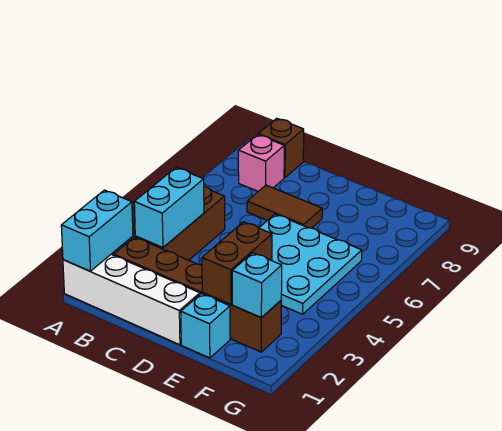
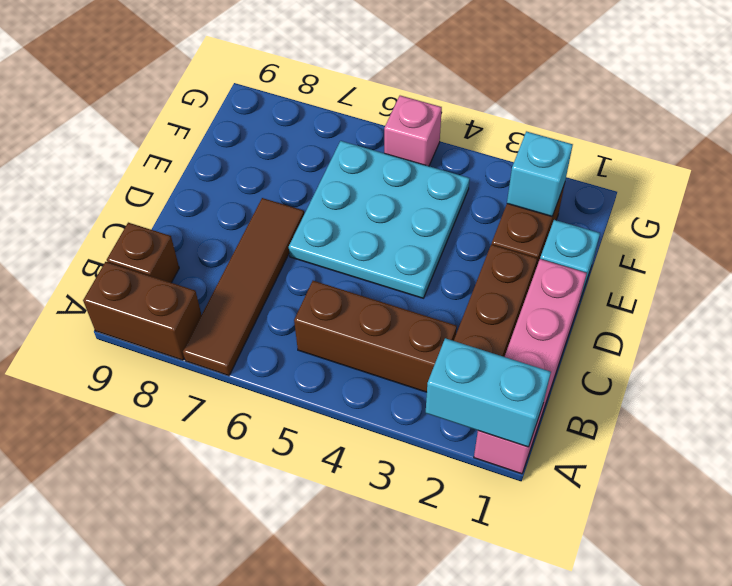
white brick A1:D1 level 1 -> pink brick A1:D1 level 1
cyan brick B3:B4 level 2 -> none
pink brick B8 level 1 -> pink brick G5 level 1
brown tile C7:D7 level 1 -> brown tile A7:D7 level 1
brown brick E2:E3 level 2 -> brown brick A8:A9 level 1

